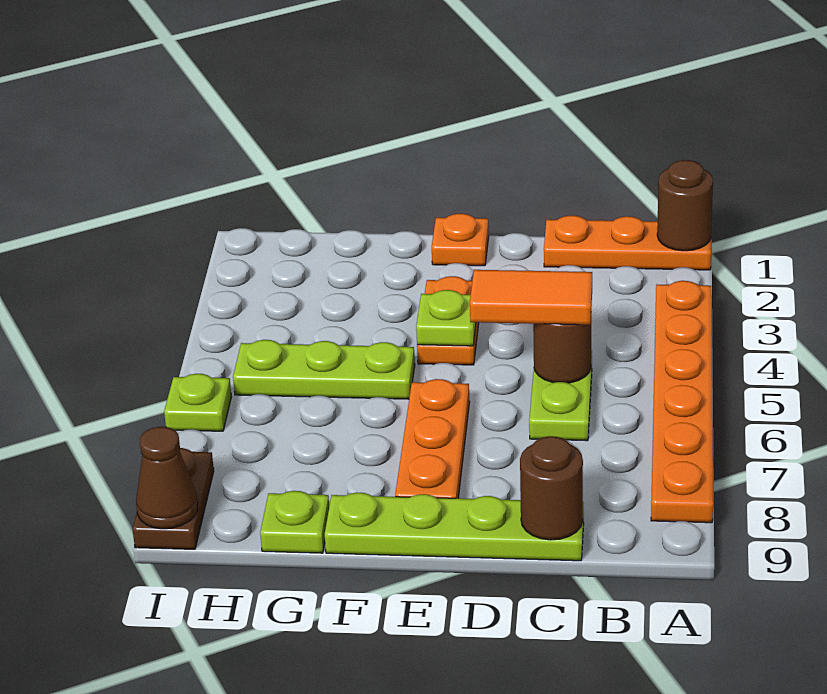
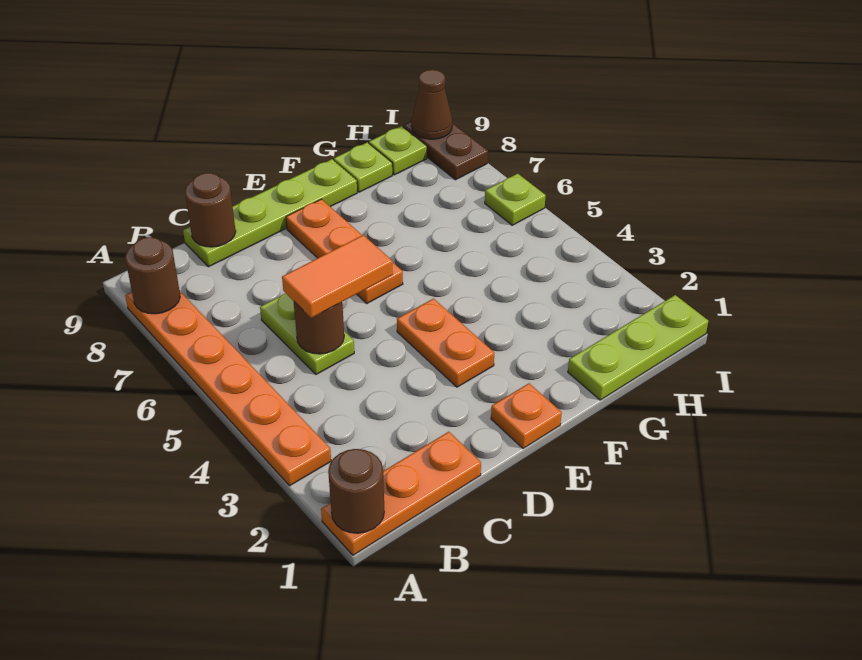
none -> brown round brick A8 level 2
lime plate E4 level 2 -> lime plate H9 level 1
lime plate F5:H5 level 1 -> lime plate G1:I1 level 1

